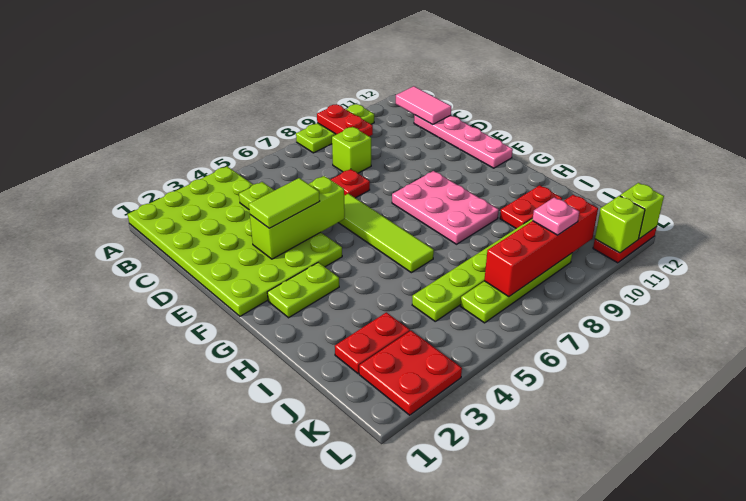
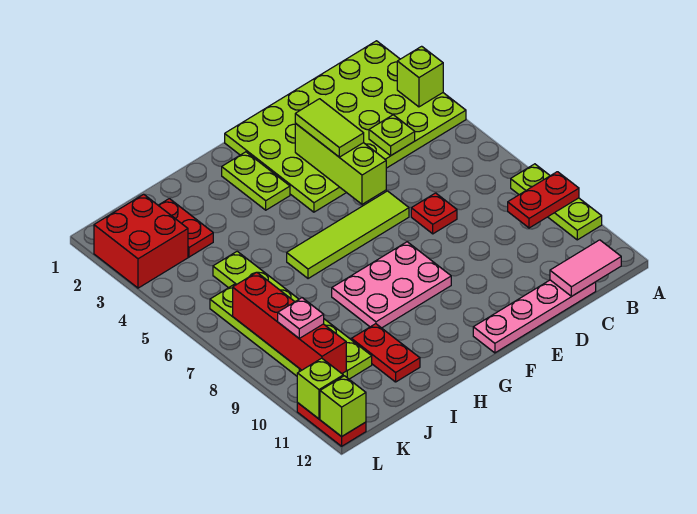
lime brick C8 level 1 -> lime brick A3 level 2
red plate K2:L3 level 1 -> red brick K2:L3 level 1

